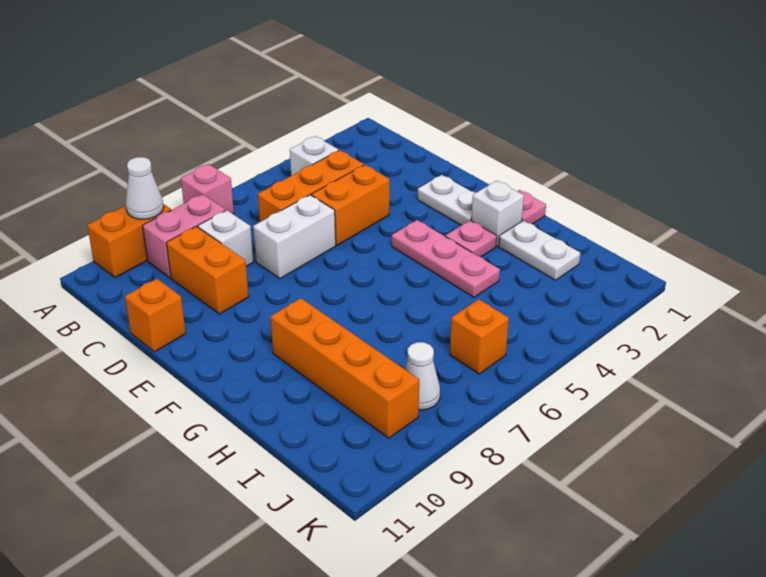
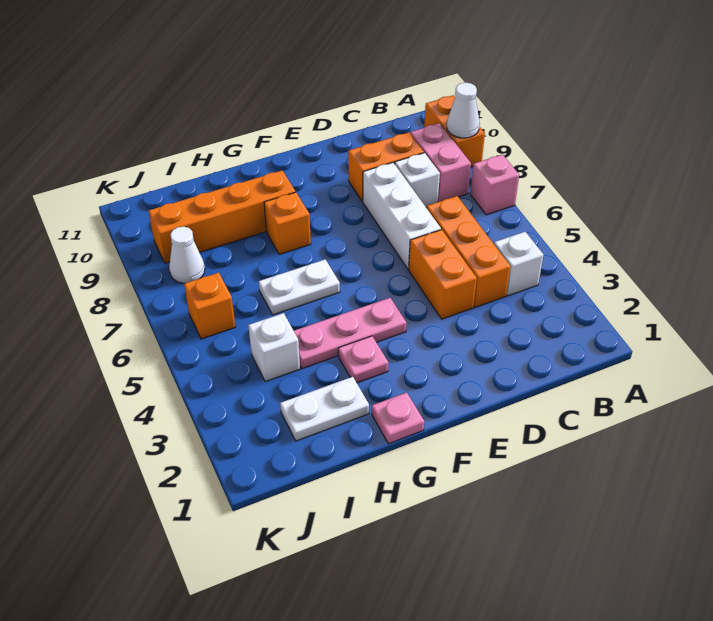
white brick D6:D7 level 1 -> white brick D6:D8 level 1
orange brick D11 level 1 -> orange brick G8 level 1
white plate E2:F2 level 1 -> white plate G6:H6 level 1
white brick G2 level 1 -> white brick I4 level 1

